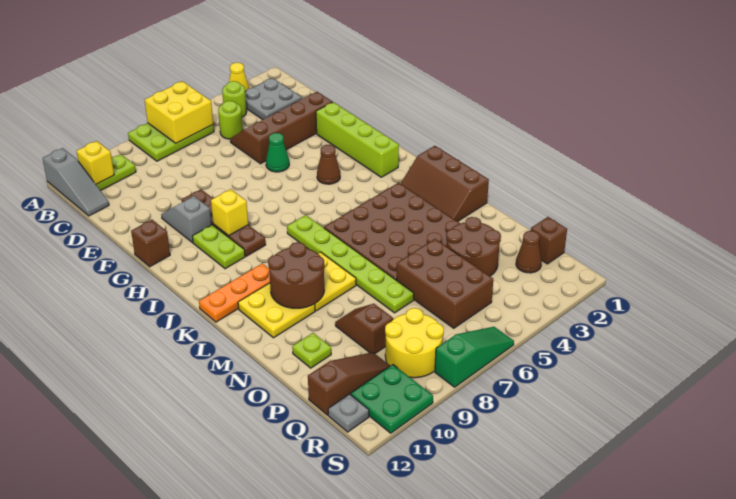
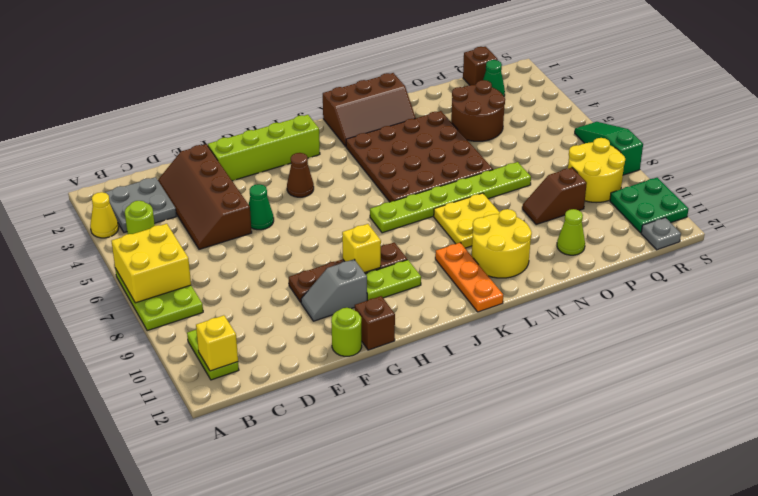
grey slope A12:C12 level 1 top A -> none
lime round brick C5 level 1 -> lime round brick F12 level 1
brown round brick L9:M10 level 2 -> none
yellow plate L10:M11 level 1 -> yellow round brick L10:M11 level 1
brown brick O5:Q6 level 1 -> none
lime plate O11 level 1 -> lime cone O11 level 1
brown cone Q2 level 1 -> green cone Q2 level 1
brown slope Q10:Q12 level 1 top 12 -> none

